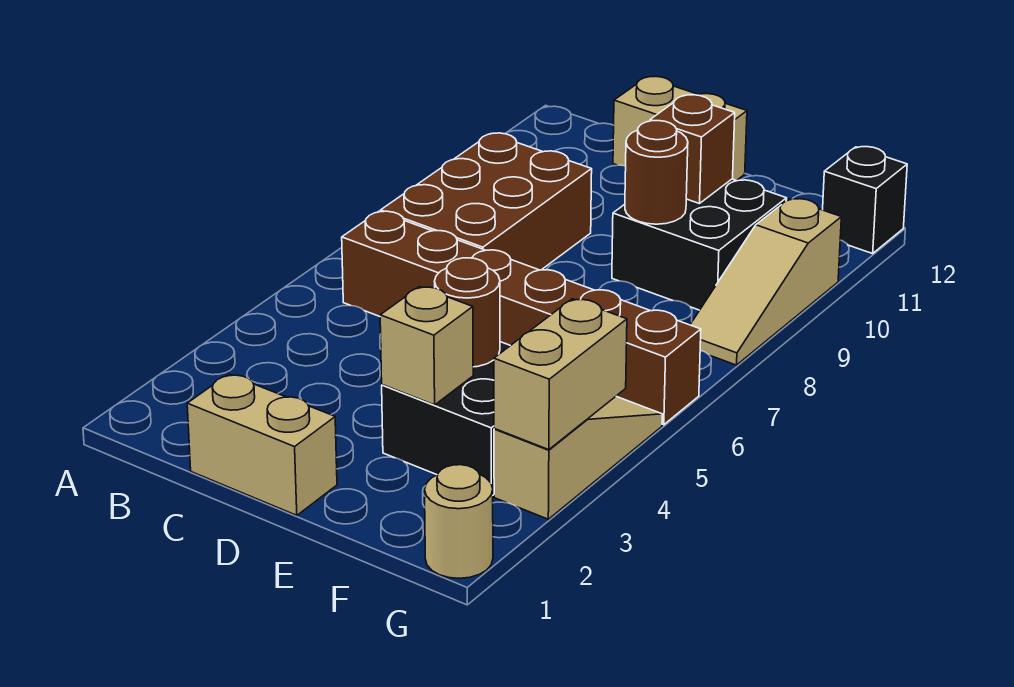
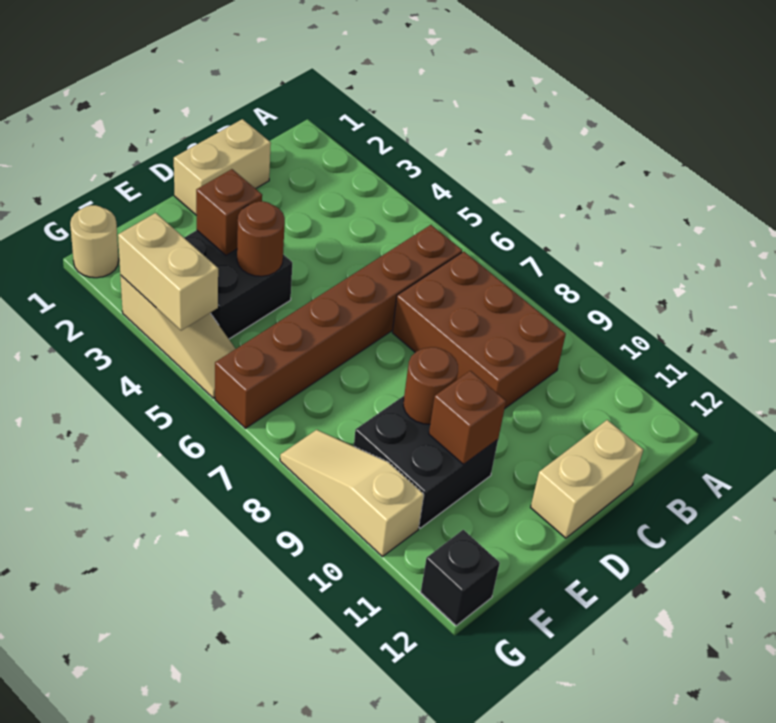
tan brick E3 level 2 -> brown brick E3 level 2

